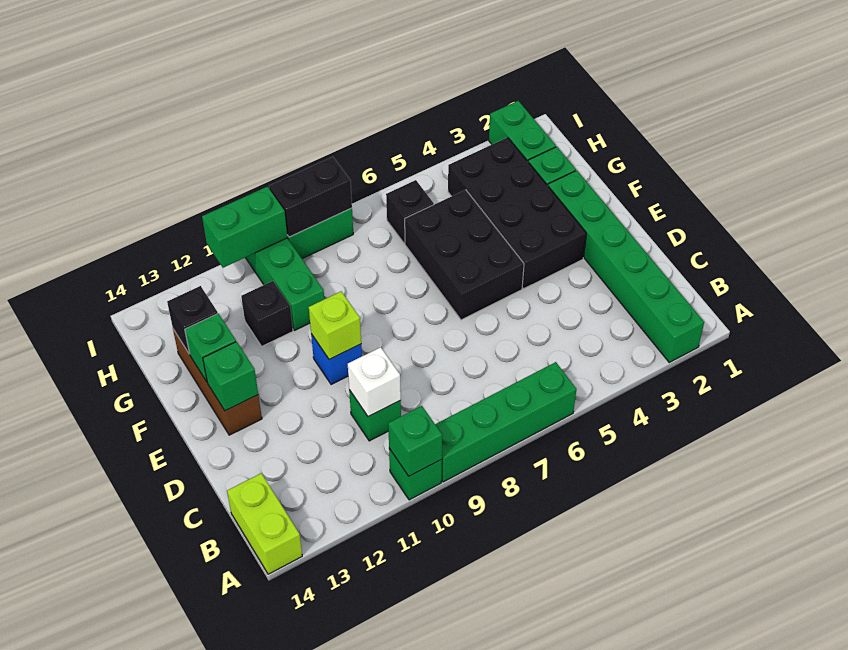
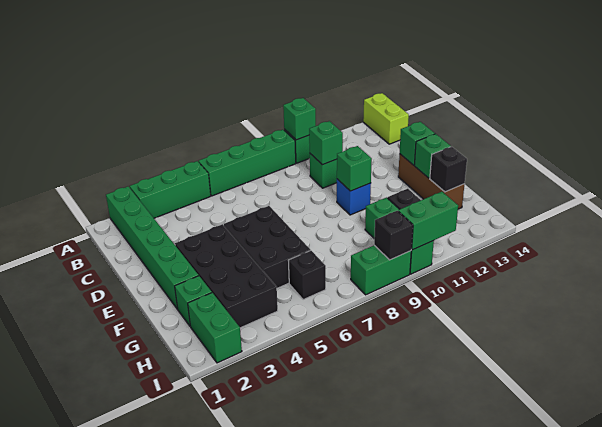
none -> green brick A3:A5 level 1
white brick C10 level 2 -> green brick C10 level 2
lime brick E10 level 2 -> green brick E10 level 2
black brick I8:I9 level 2 -> black brick I9 level 2

